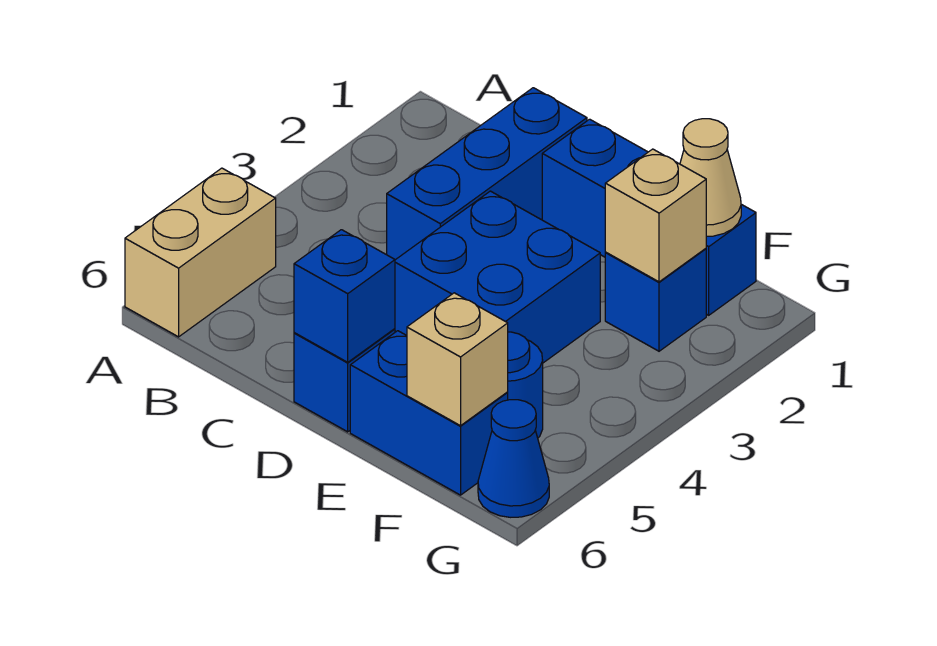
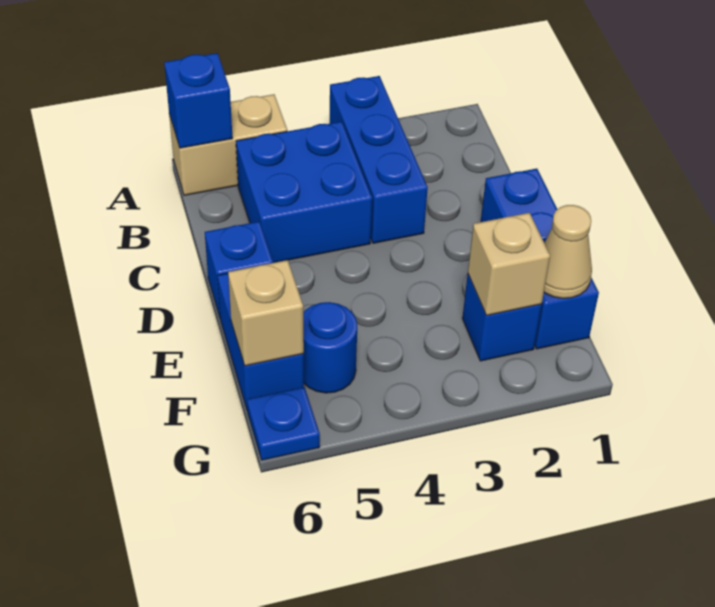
blue brick C1:C3 level 1 -> blue brick A3:C3 level 1
blue brick D3:E4 level 1 -> blue brick B4:C5 level 1
blue brick D6 level 2 -> blue brick A6 level 2
blue cone G6 level 1 -> blue plate G6 level 1

